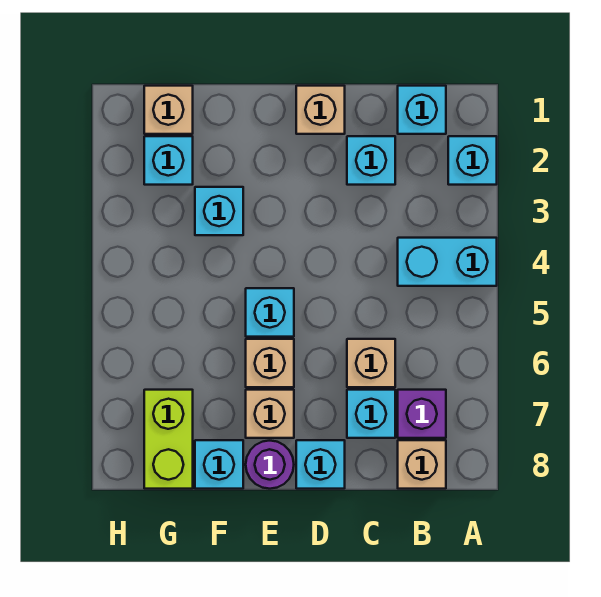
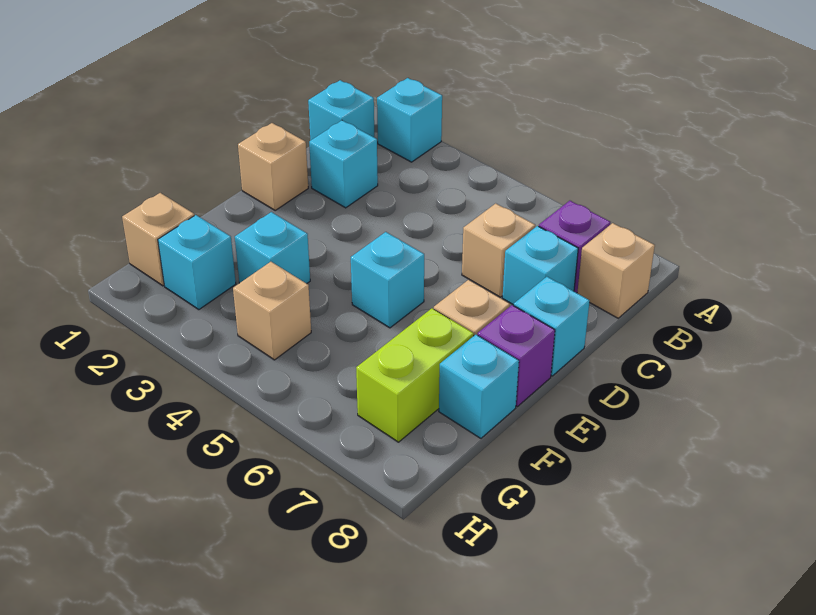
cyan brick A4:B4 level 1 -> none
tan brick E6 level 1 -> tan brick G4 level 1
purple round brick E8 level 1 -> purple brick E8 level 1
lime brick G7:G8 level 1 -> lime brick F7:G7 level 1

